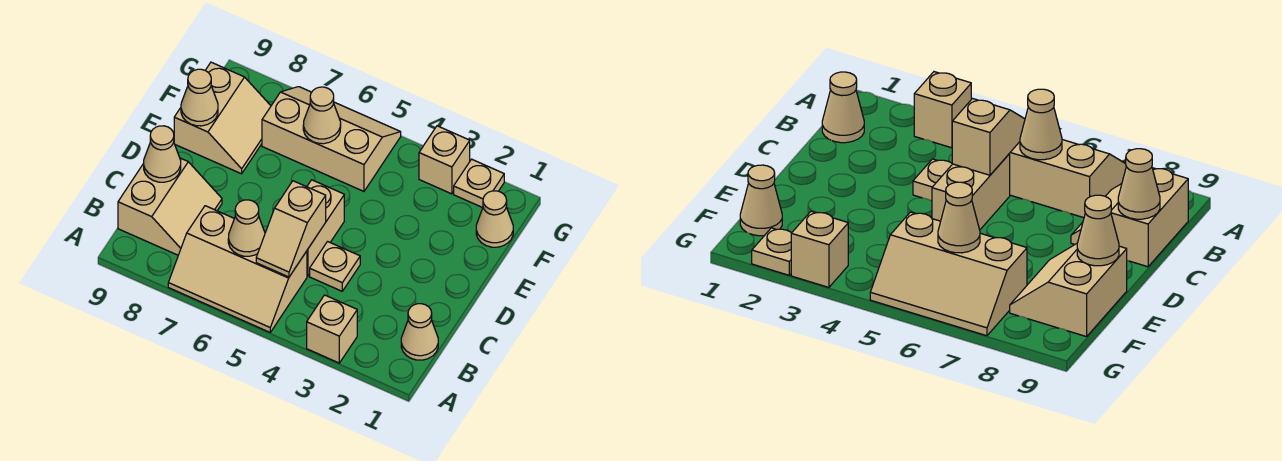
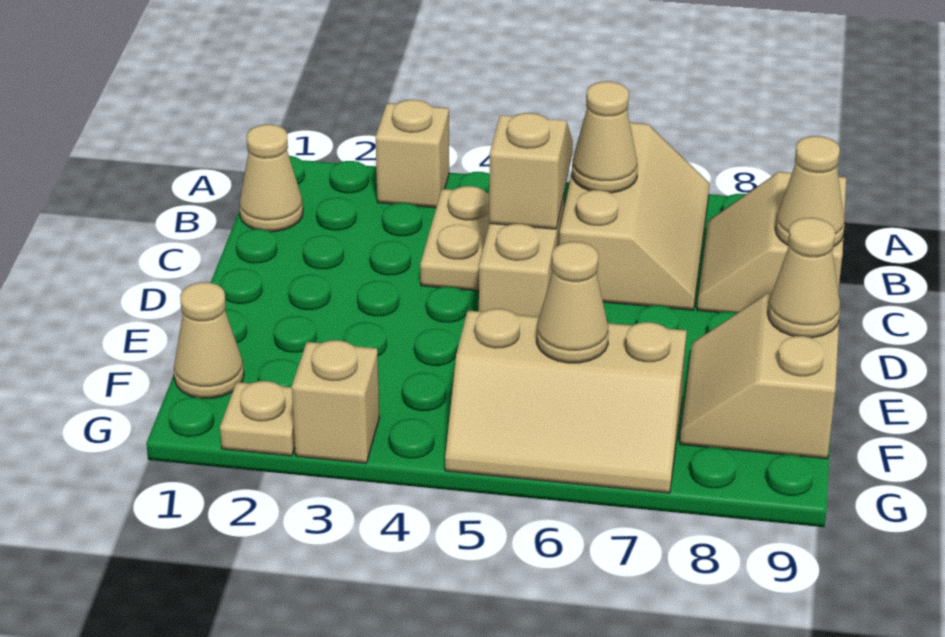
tan slope A5:B7 level 1 top B -> tan slope A6:C7 level 1 top 6
tan plate C4 level 1 -> tan plate B4:C4 level 1

